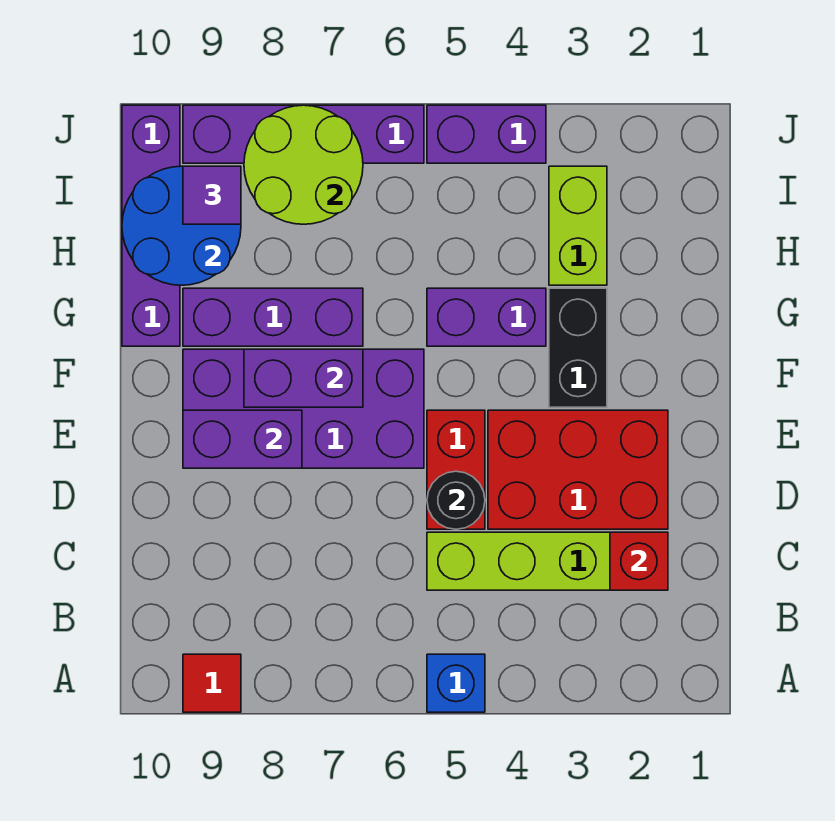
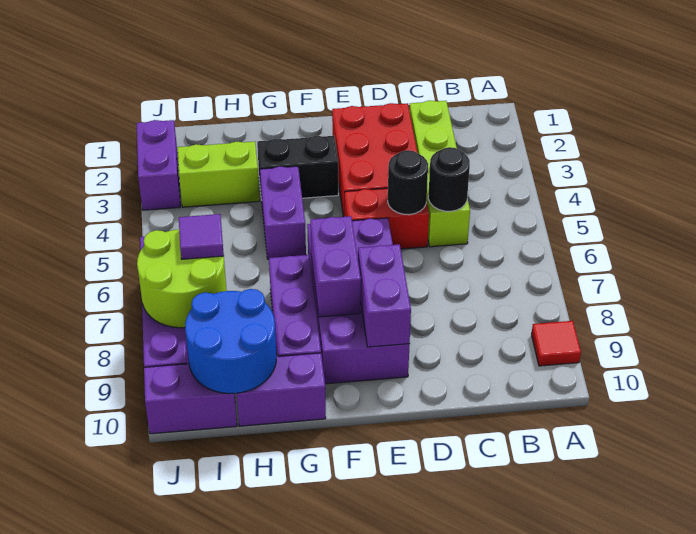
blue brick A5 level 1 -> none
red brick C2 level 2 -> none
none -> black round brick C5 level 2
purple tile I9 level 3 -> purple tile I7 level 3
purple brick J4:J5 level 1 -> purple brick J2:J3 level 1

